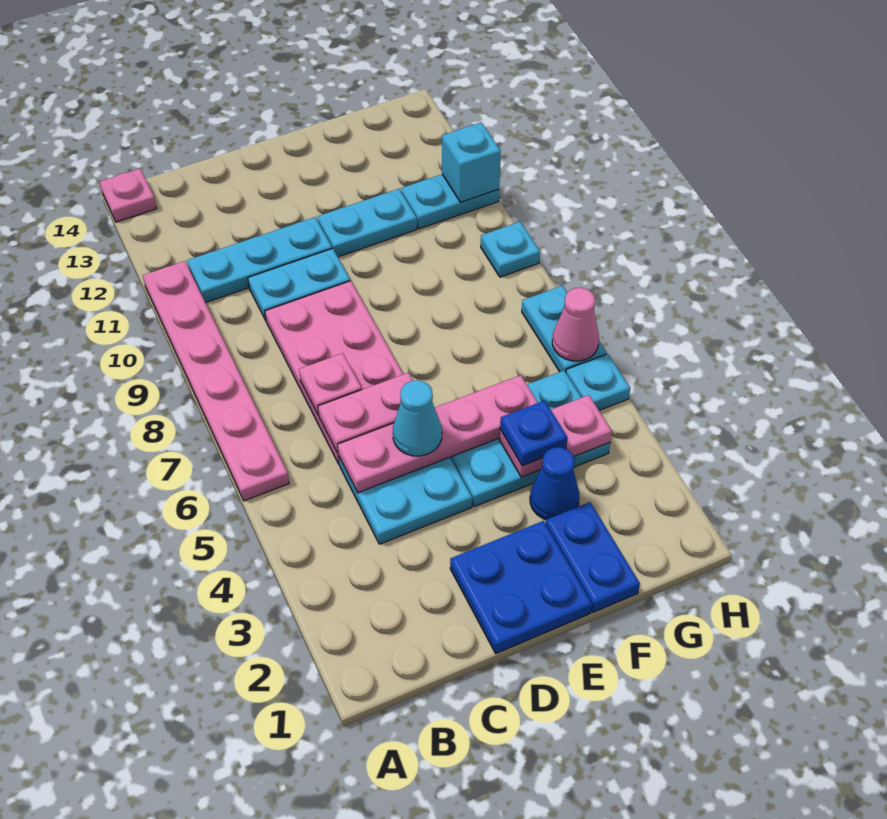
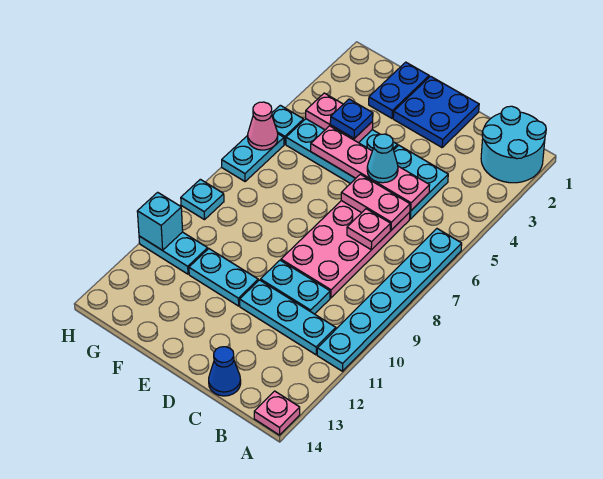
none -> cyan round brick A1:B2 level 1
pink plate A6:A11 level 1 -> cyan plate A6:A11 level 1
blue cone F3 level 1 -> blue cone C14 level 1

